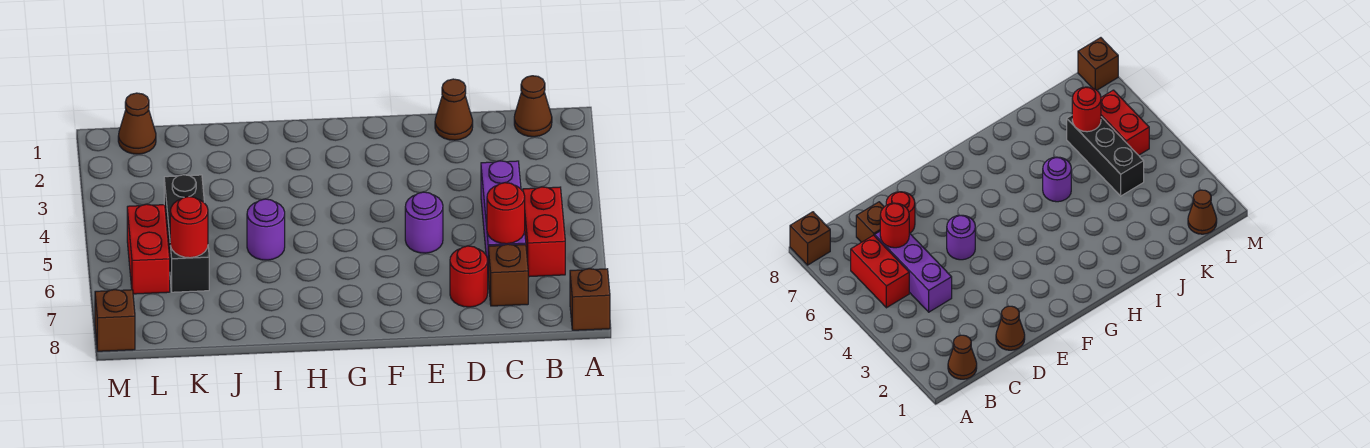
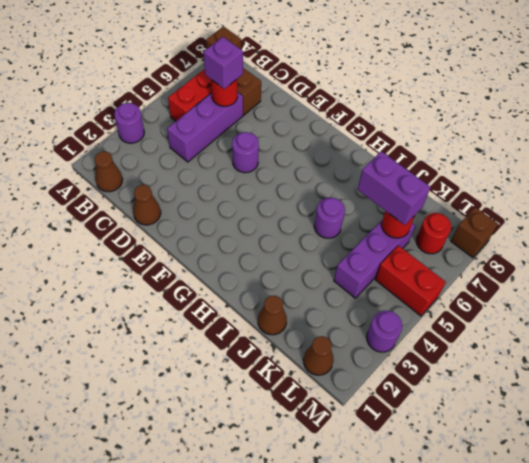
none -> purple round brick A3 level 1
none -> purple brick C6 level 3
red round brick D7 level 1 -> red round brick L7 level 1
none -> brown cone J1 level 1
none -> purple brick J6:K6 level 3
black brick K4:K6 level 1 -> purple brick K4:K6 level 1
red brick L5:L6 level 1 -> red brick L5:M5 level 1
none -> purple round brick M3 level 1

